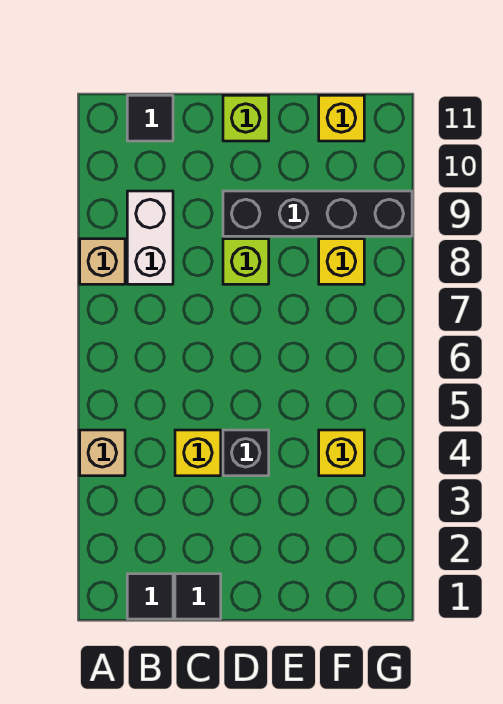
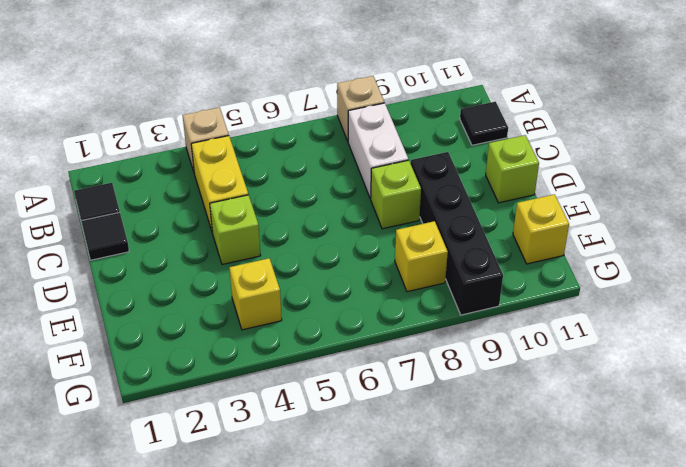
white brick B8:B9 level 1 -> white brick B8:C8 level 1
yellow brick C4 level 1 -> yellow brick B4:C4 level 1
black brick D4 level 1 -> lime brick D4 level 1

